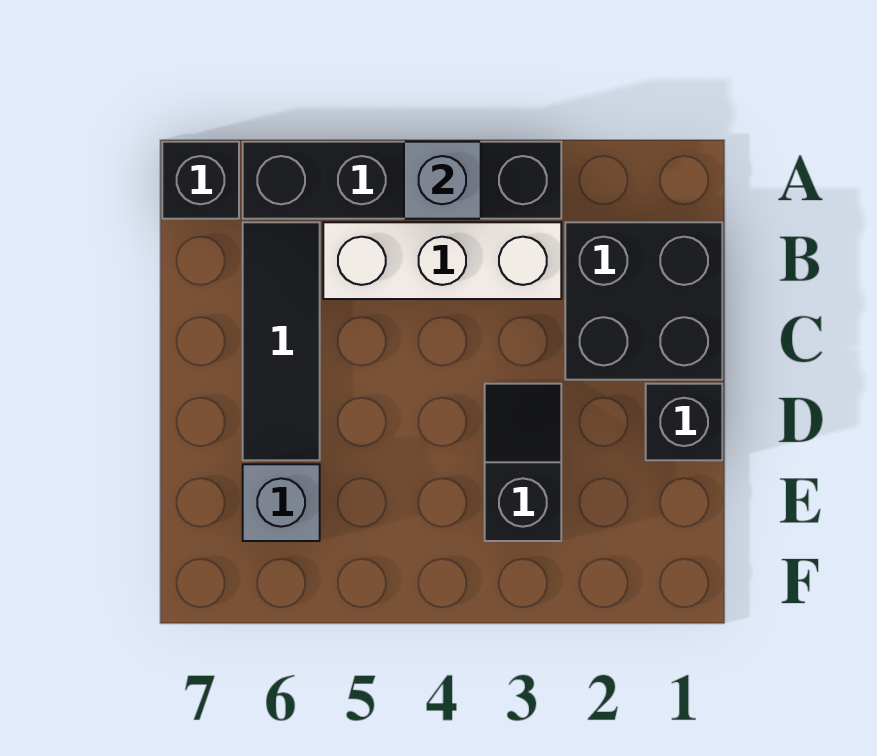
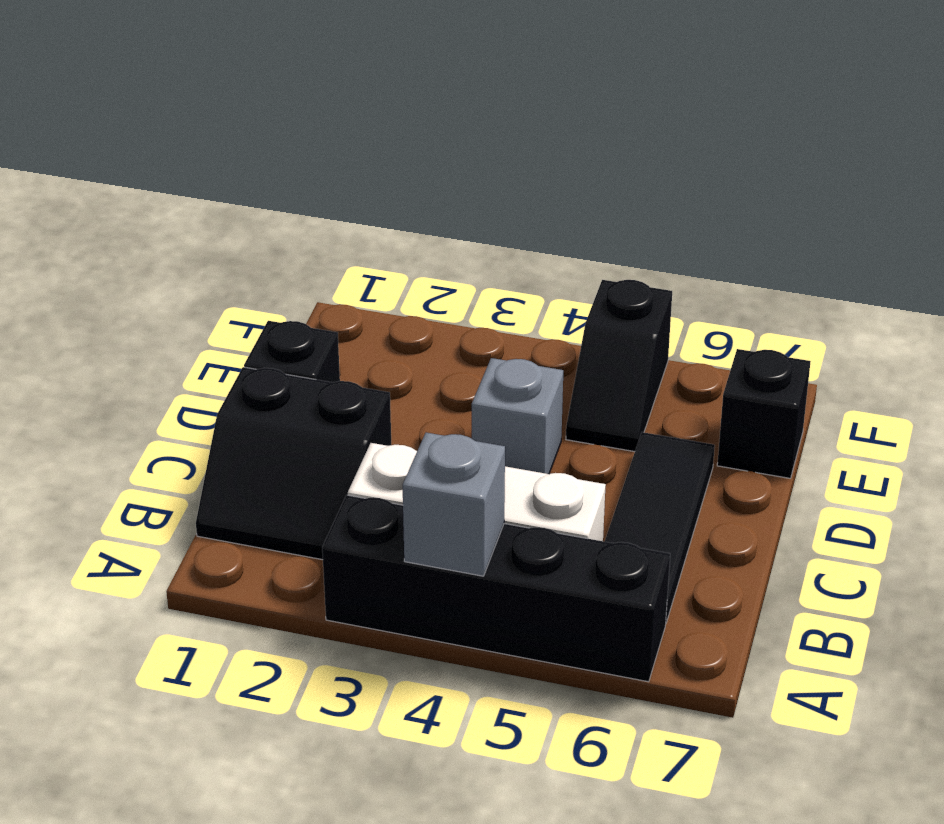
black brick A7 level 1 -> black brick E7 level 1
black brick B1:C2 level 1 -> black slope B1:C2 level 1 top C
black slope D3:E3 level 1 top E -> black slope E5:F5 level 1 top F
grey brick E6 level 1 -> grey brick D4 level 1

